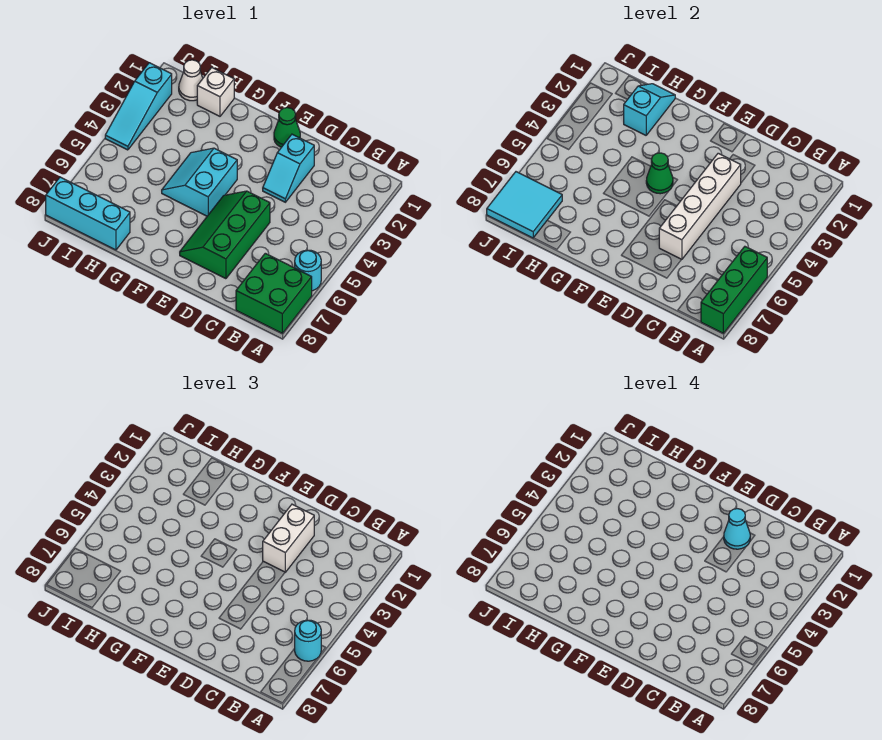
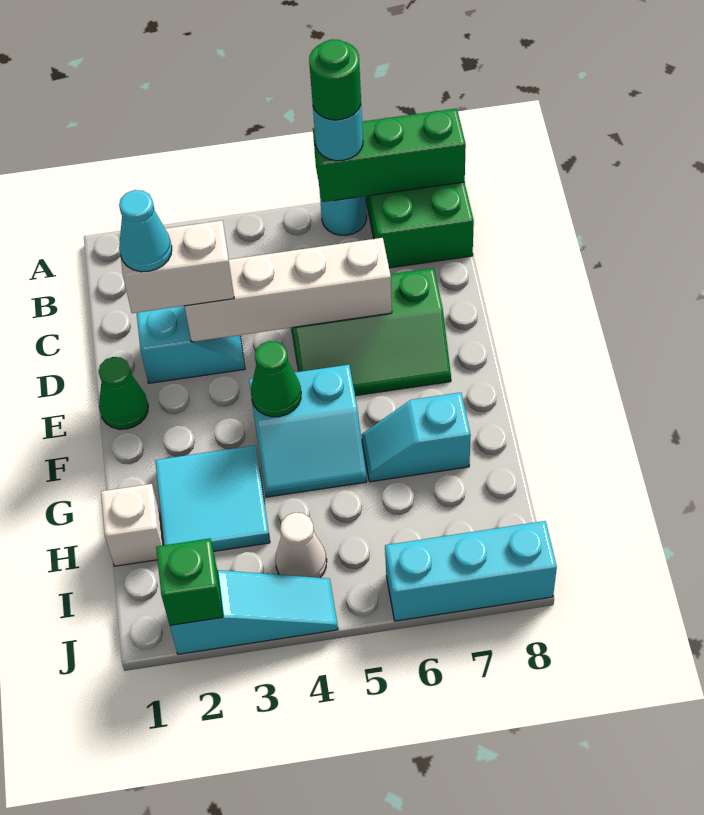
none -> green round brick A6 level 4
cyan slope H1:H2 level 2 top 2 -> cyan slope G6:G7 level 1 top 7
cyan brick H8:J8 level 1 -> cyan brick J6:J8 level 1
white cone I1 level 1 -> white cone I4 level 1
cyan tile I7:J8 level 2 -> cyan tile G2:H3 level 1
none -> green brick J2 level 2

